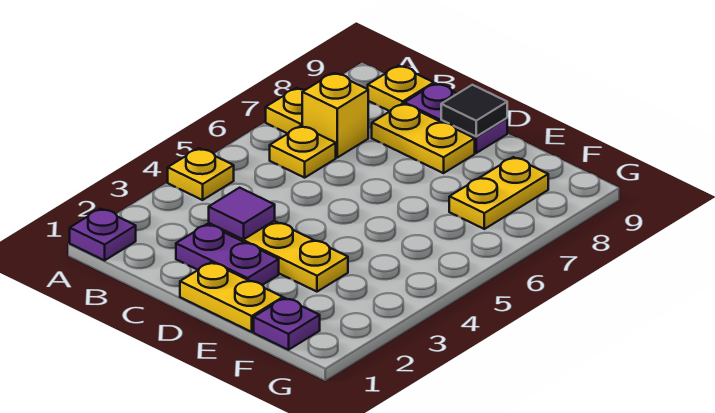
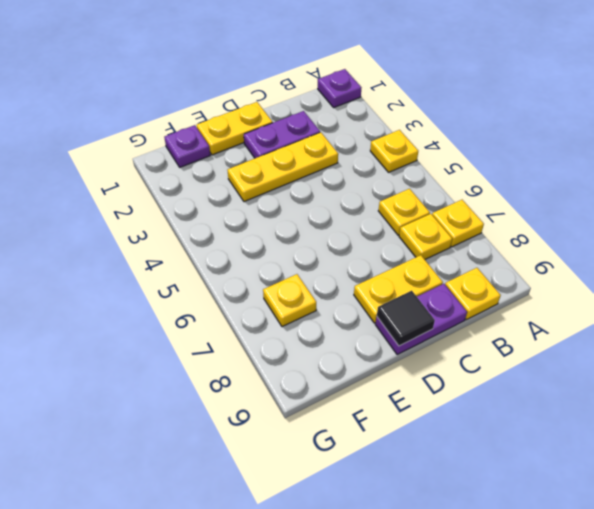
yellow brick B7 level 1 -> yellow plate B7 level 1
purple tile C3 level 2 -> none
yellow plate F7:F8 level 1 -> yellow plate F7 level 1

